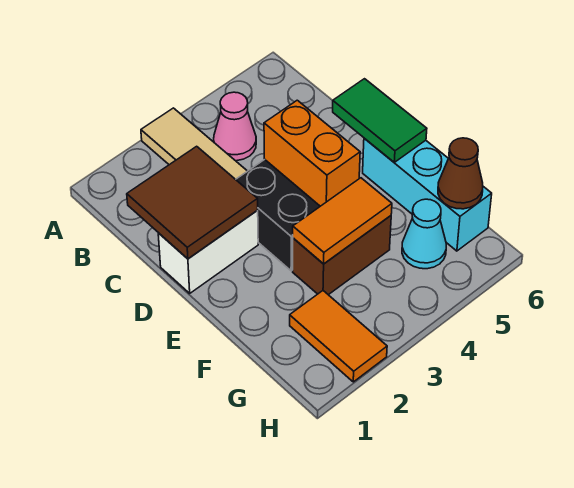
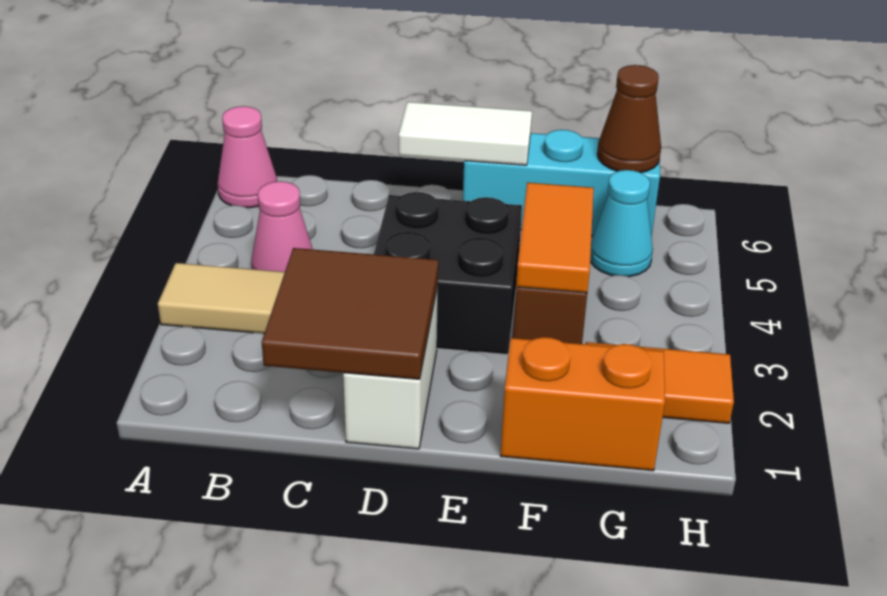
none -> pink cone A6 level 1
orange brick D4:E4 level 2 -> orange brick F1:G1 level 1
green tile D6:E6 level 2 -> white tile D6:E6 level 2

